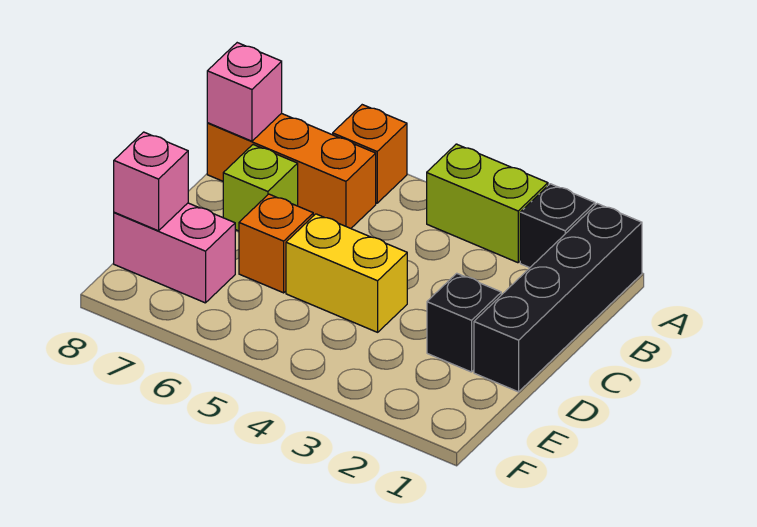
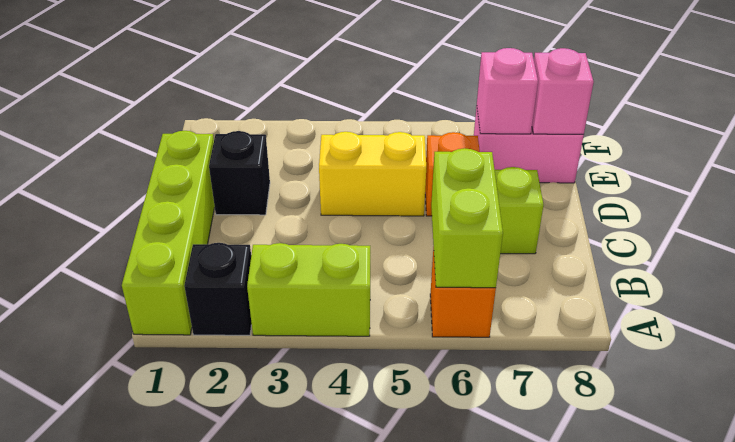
black brick A1:D1 level 1 -> lime brick A1:D1 level 1
none -> lime brick A6:B6 level 2
orange brick B6:B8 level 1 -> none
pink brick B8 level 2 -> pink brick E7 level 2

